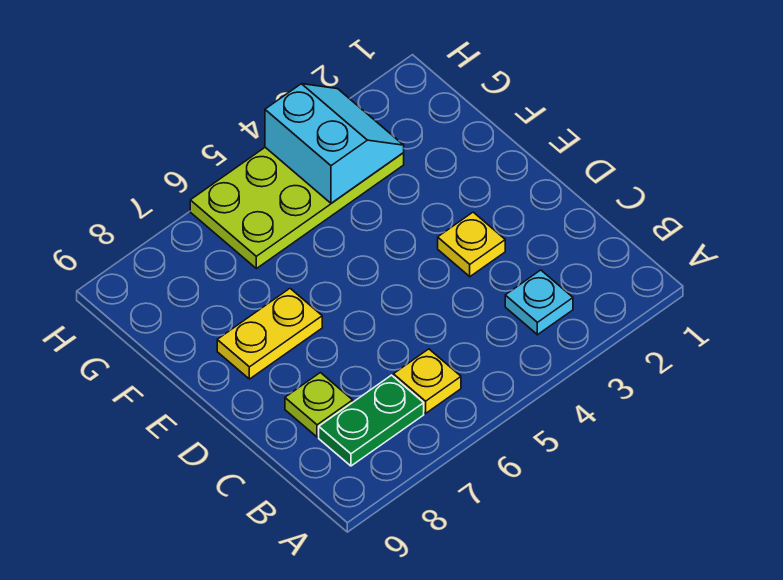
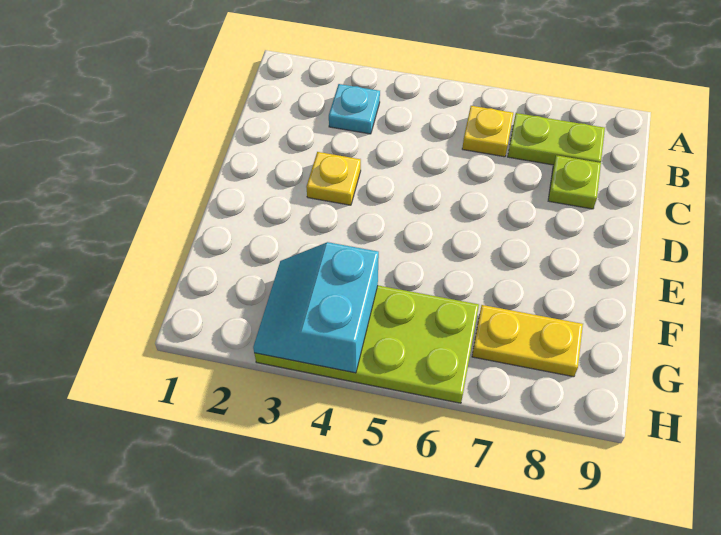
green plate B7:B8 level 1 -> lime plate B7:B8 level 1
yellow plate E7:E8 level 1 -> yellow plate G7:G8 level 1

